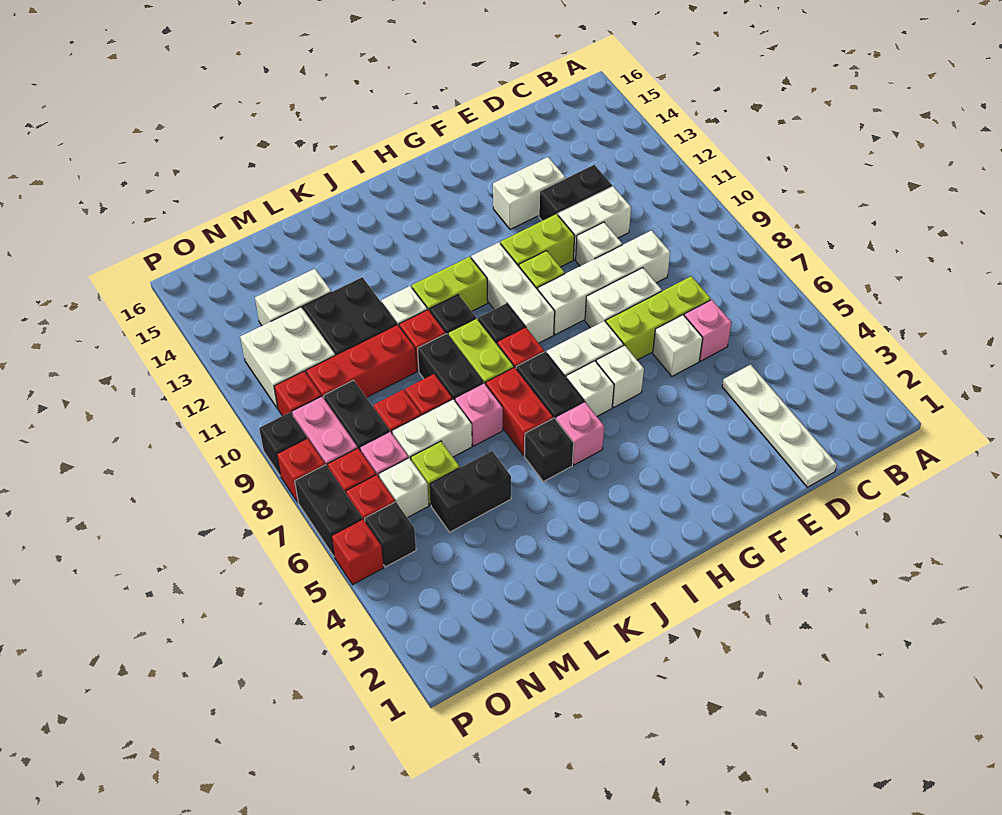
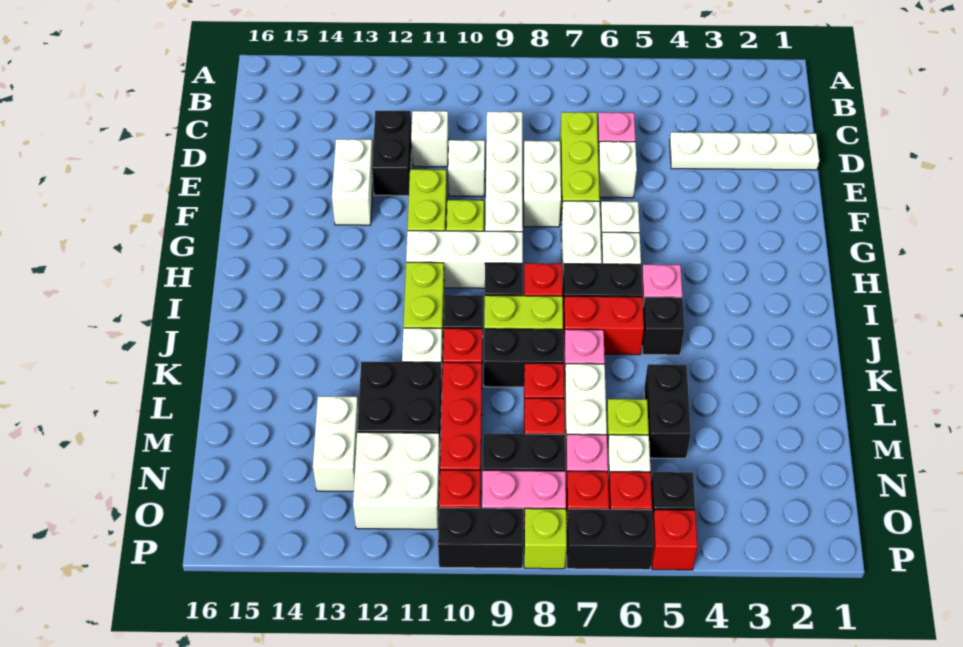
white brick D11:E11 level 1 -> white brick D11 level 1
red brick P8 level 1 -> lime brick P8 level 1
black brick P9 level 1 -> black brick P9:P10 level 1

